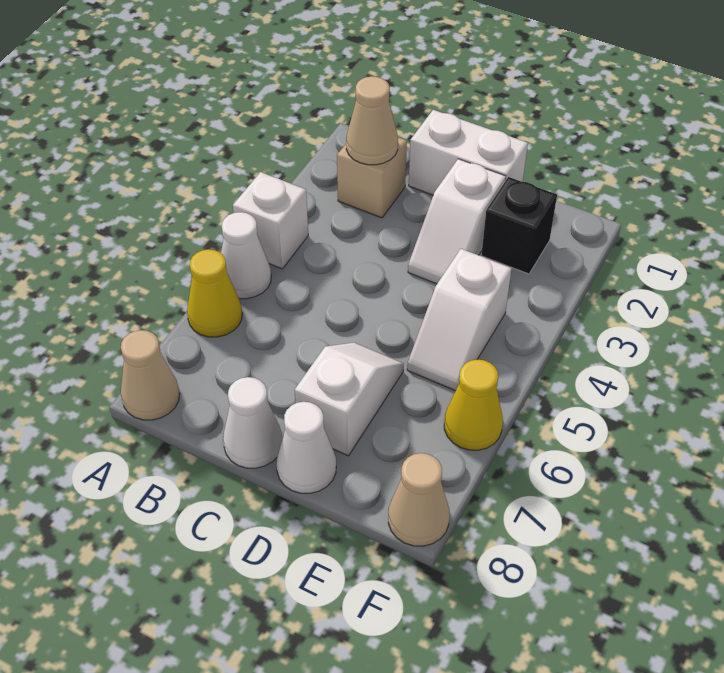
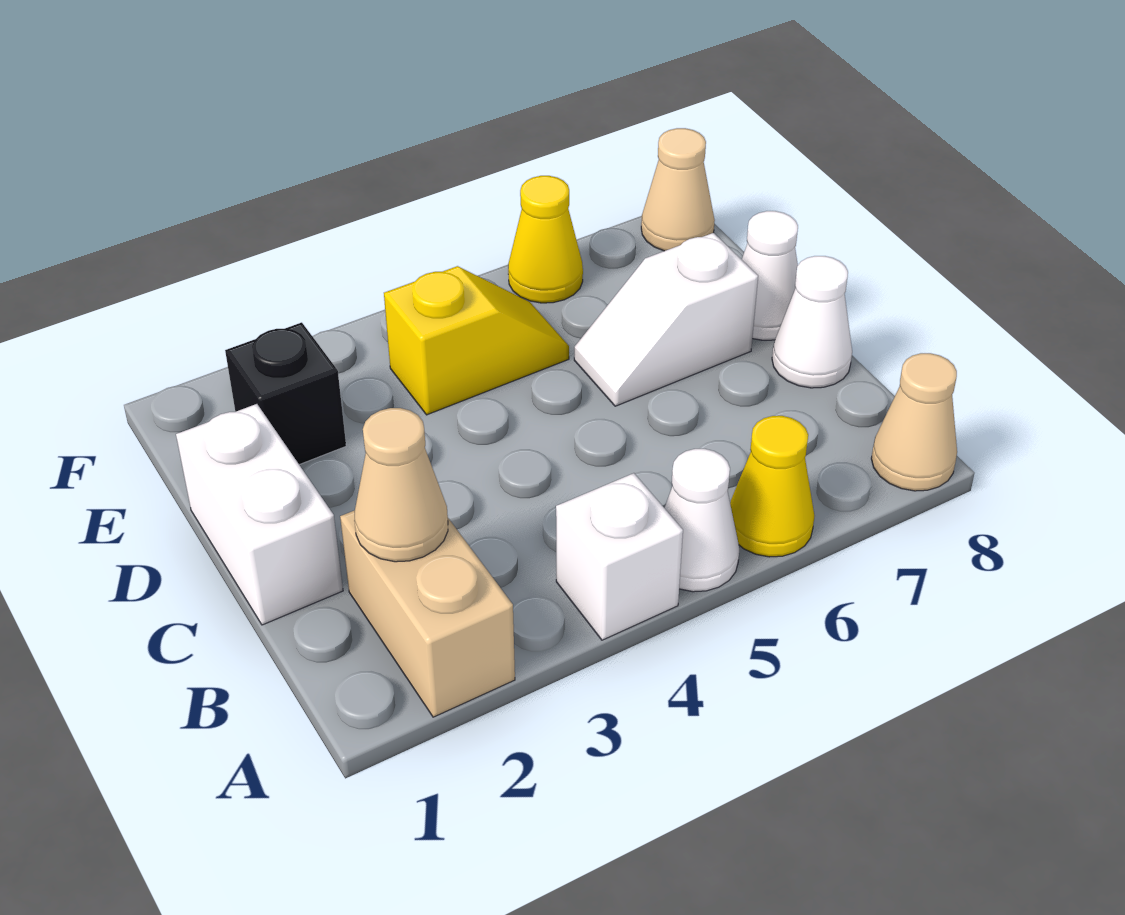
tan brick B2 level 1 -> tan brick A2:B2 level 1
white slope D2:D3 level 1 top 2 -> none
white slope E4:E5 level 1 top 4 -> yellow slope E4:E5 level 1 top 4

